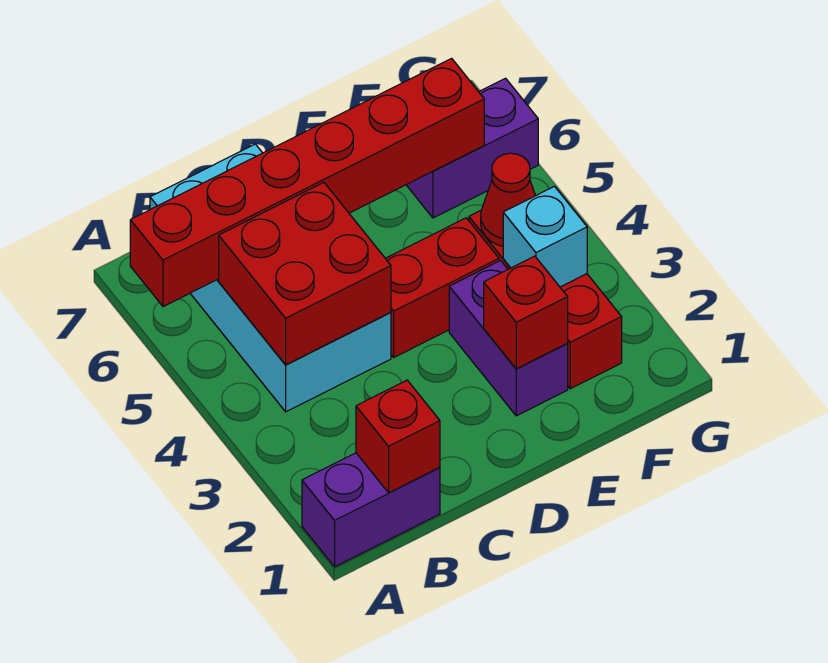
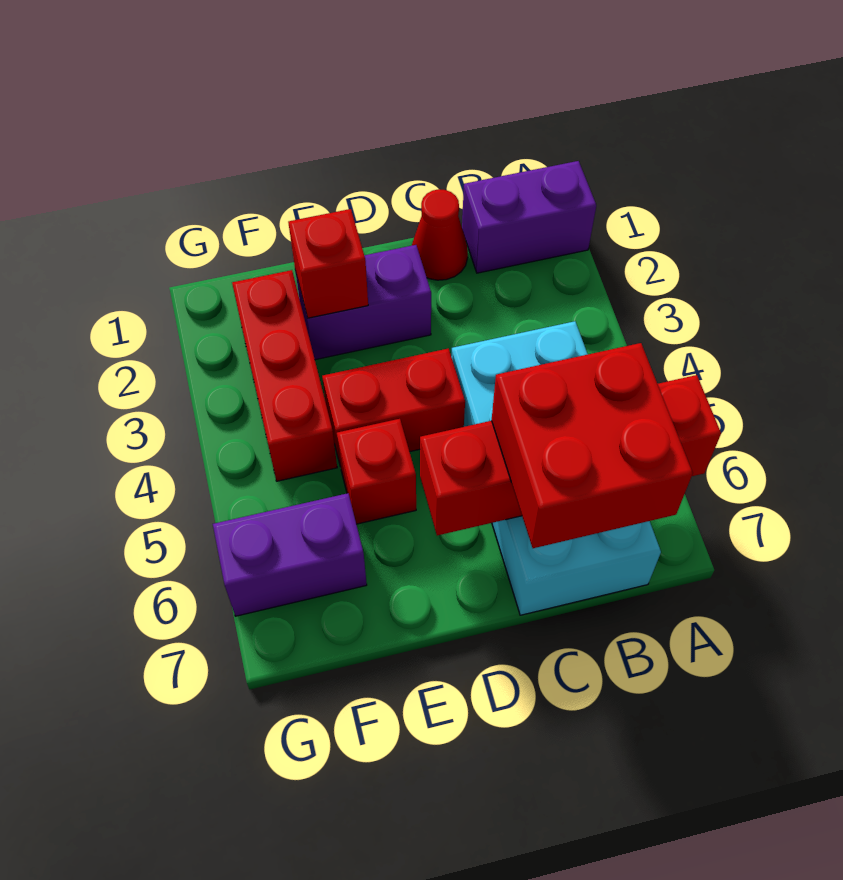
red brick A6:F6 level 2 -> red brick A6:D6 level 2
red brick B1 level 2 -> red brick E5 level 1
red brick B4:C5 level 2 -> red brick B6:C7 level 3
purple brick E2:E3 level 1 -> purple brick D2:E2 level 1
cyan brick F3 level 2 -> none
red cone F4 level 2 -> red cone C1 level 1

